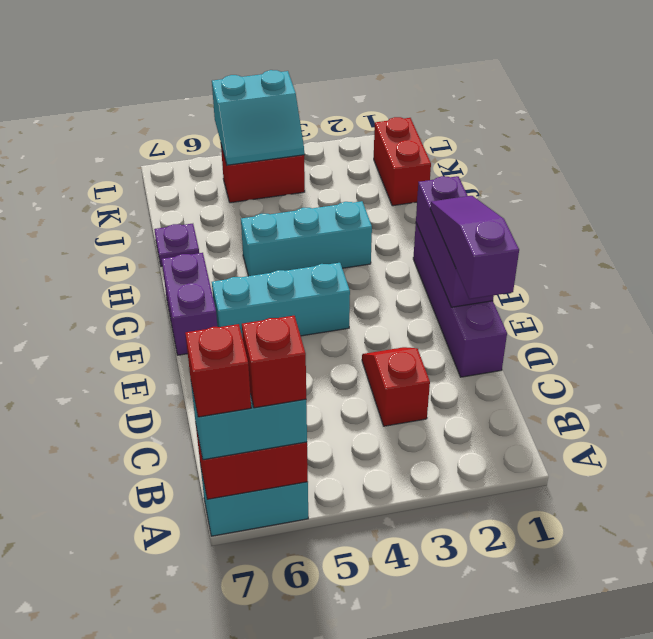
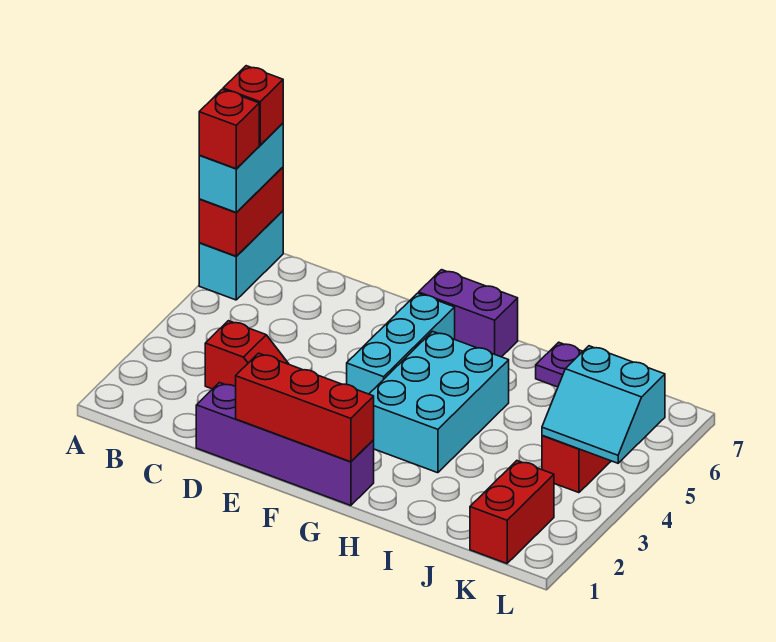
purple slope D1:F1 level 3 top D -> none
purple brick E1:G1 level 2 -> red brick E1:G1 level 2
cyan brick H3:H5 level 1 -> cyan brick G3:H5 level 1
red brick J1:K1 level 1 -> red brick K1:K2 level 1
cyan slope K4:L5 level 2 top L -> cyan slope K4:L5 level 2 top 5

